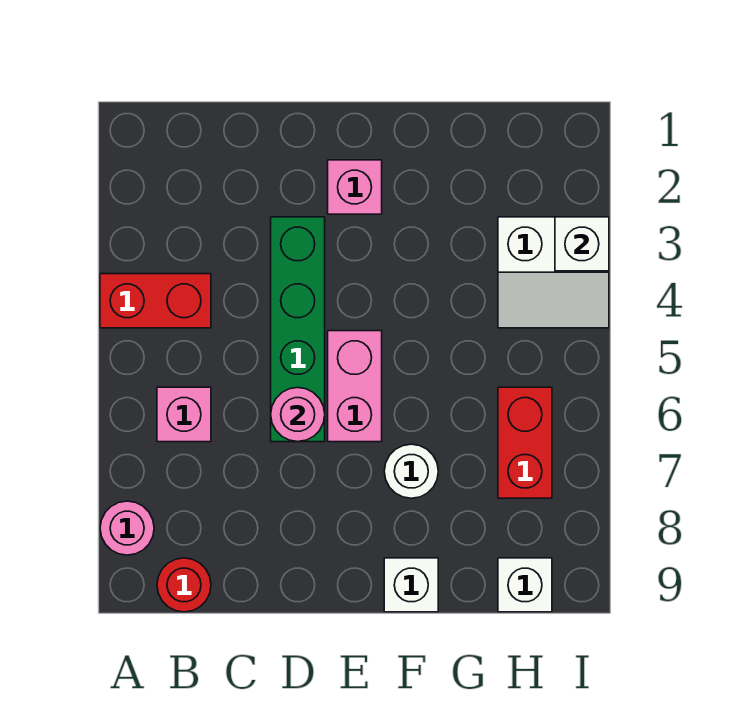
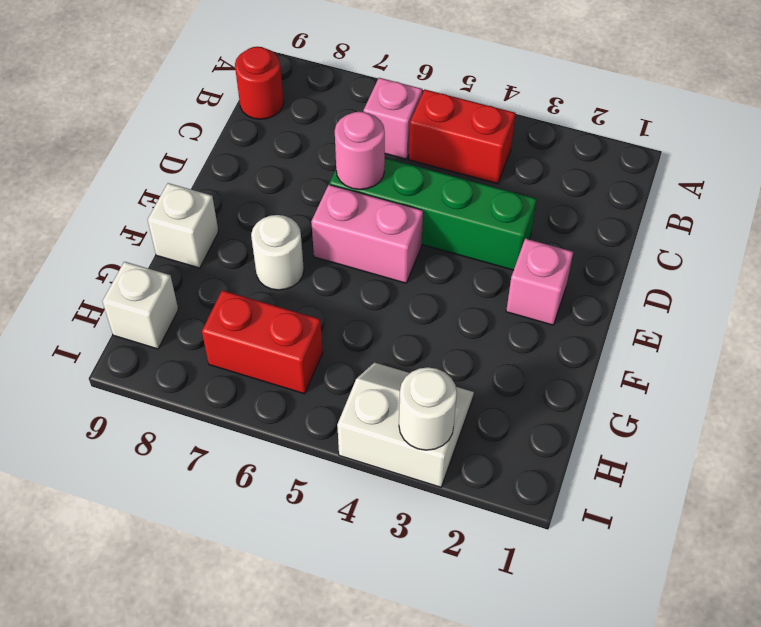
red brick A4:B4 level 1 -> red brick B4:B5 level 1
pink round brick A8 level 1 -> none
white slope H3:I4 level 1 top 3 -> white slope H3:I4 level 1 top I
white brick I3 level 2 -> white round brick I3 level 2

